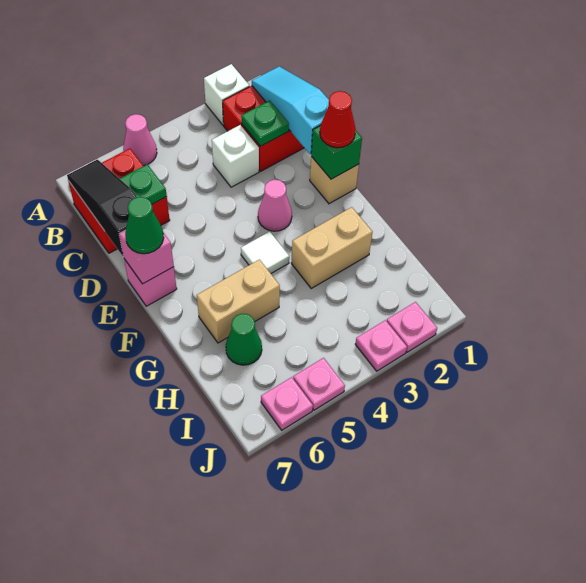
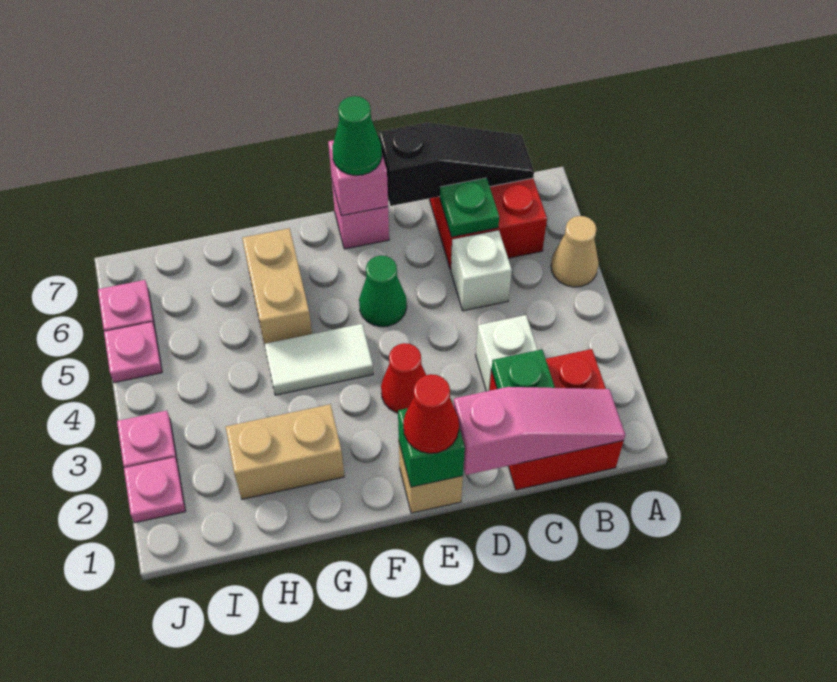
white brick A2 level 1 -> white brick C5 level 1
pink cone A5 level 1 -> tan cone A5 level 1
cyan slope B1:D1 level 2 top D -> pink slope B1:D1 level 2 top D
pink cone E3 level 1 -> red cone E3 level 1
white tile F4 level 1 -> white tile F4:G4 level 1
tan brick G2:G3 level 1 -> tan brick G2:H2 level 1
green cone H6 level 1 -> green cone E5 level 1

